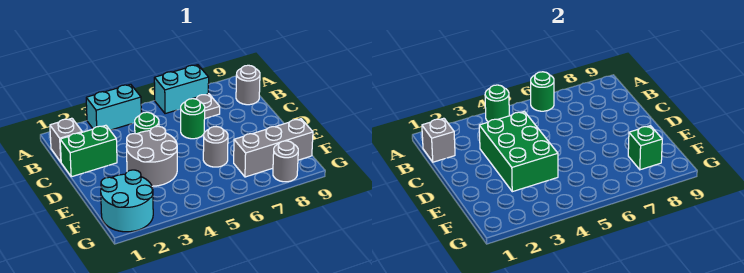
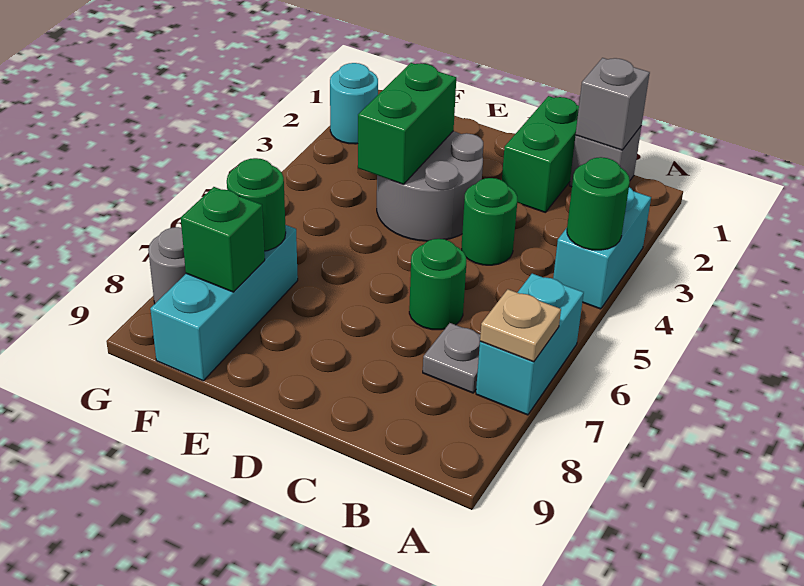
green round brick A6 level 2 -> green round brick F7 level 2
none -> tan plate A7 level 2
grey round brick B9 level 1 -> none
green brick C3:E4 level 2 -> green brick E3:E4 level 2
grey round brick E6 level 1 -> none
cyan round brick F1:G2 level 1 -> cyan round brick G2 level 1
grey brick F7:F9 level 1 -> cyan brick F7:F9 level 1

